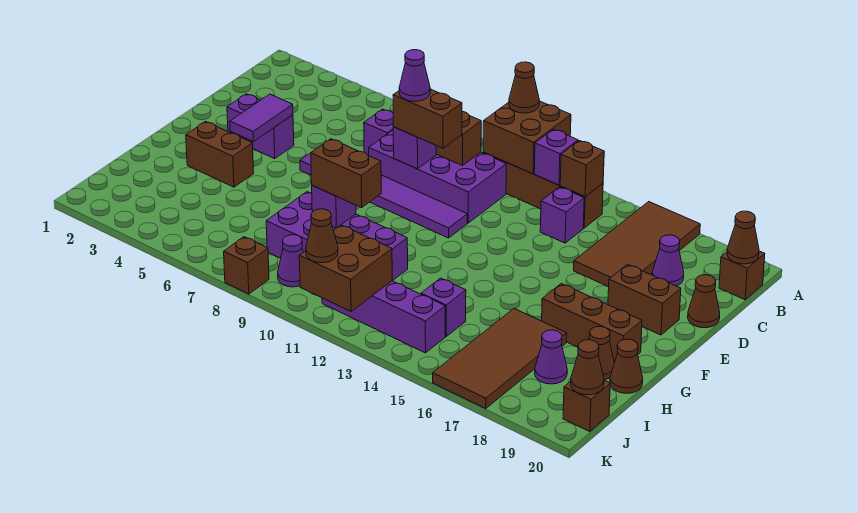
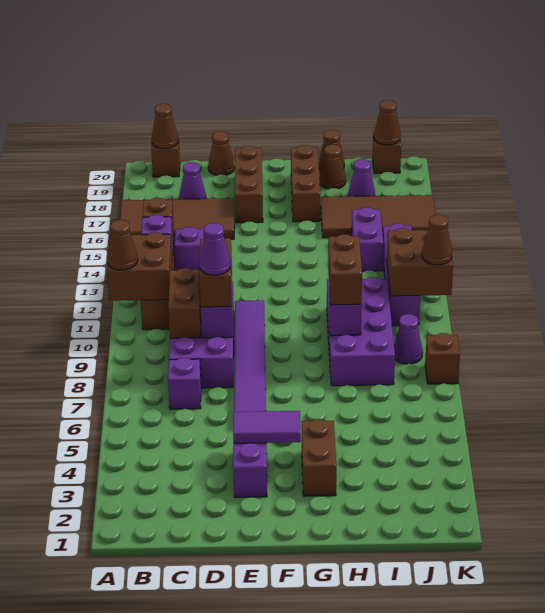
brown brick E18:E19 level 1 -> brown brick E17:E19 level 1
purple brick I14 level 1 -> purple brick I14:I15 level 1

